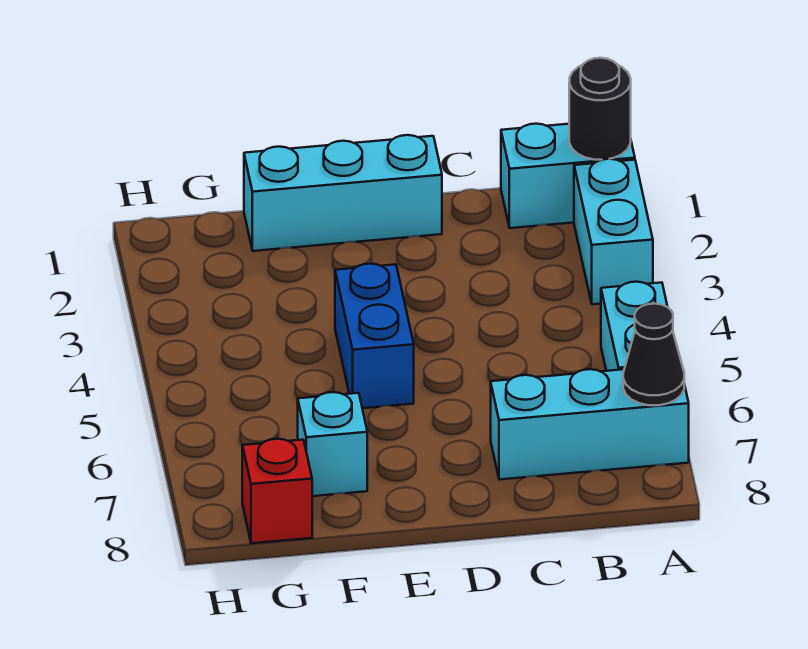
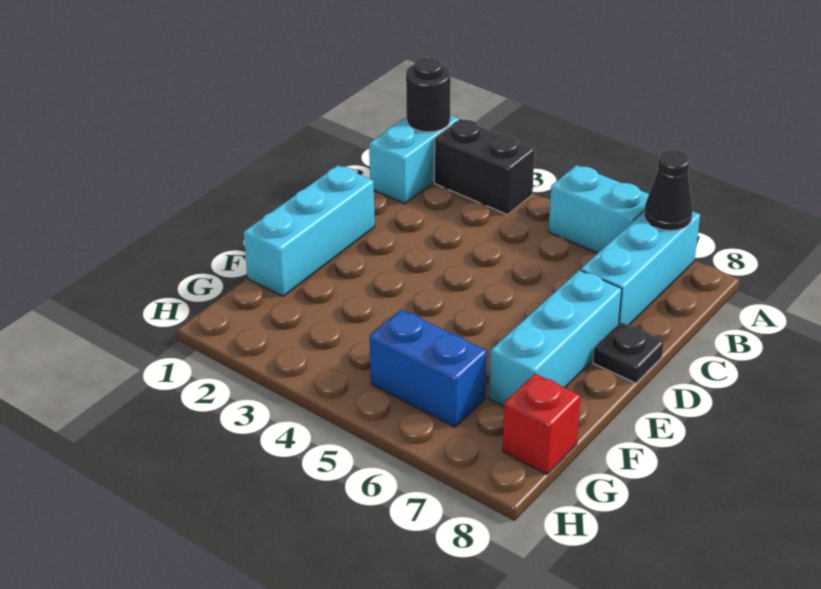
cyan brick A2:A3 level 1 -> black brick A2:A3 level 1
none -> black plate D8 level 1
blue brick E4:E5 level 1 -> blue brick G5:G6 level 1
cyan brick F7 level 1 -> cyan brick D7:F7 level 1

